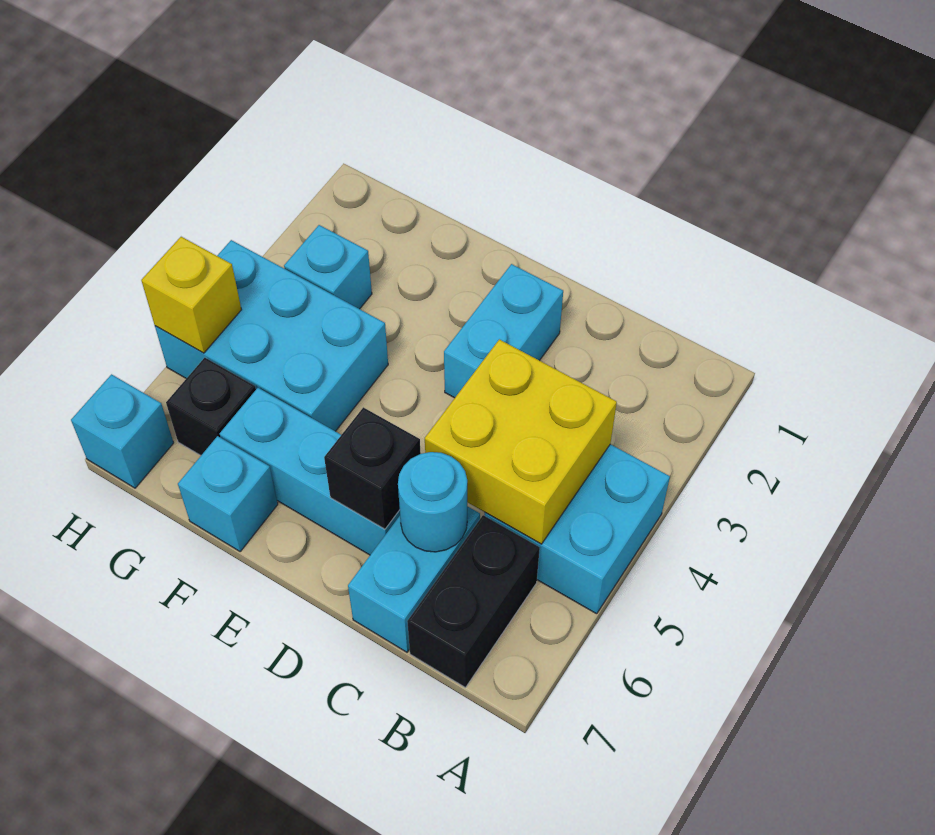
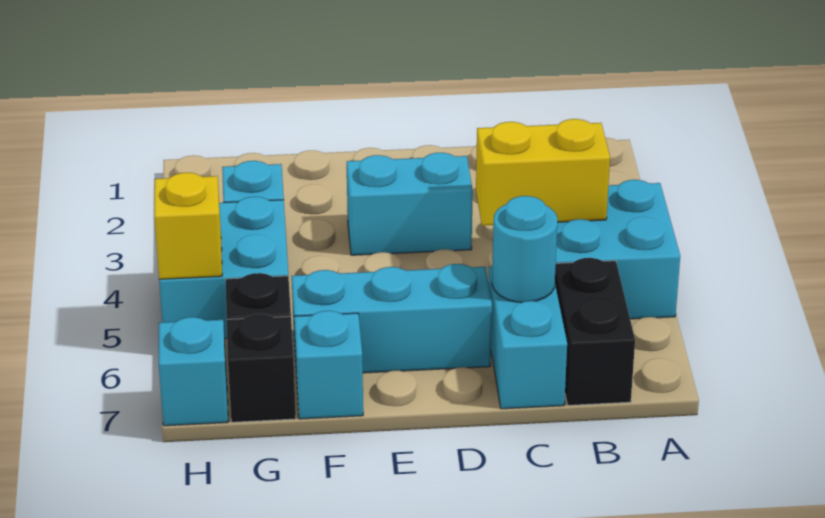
yellow brick B4:C5 level 2 -> yellow brick B4:C4 level 2
cyan brick D2:D3 level 1 -> cyan brick D3:E3 level 1
black brick D6 level 2 -> black brick G7 level 1
cyan brick F4:H5 level 1 -> cyan brick G4:H5 level 1

